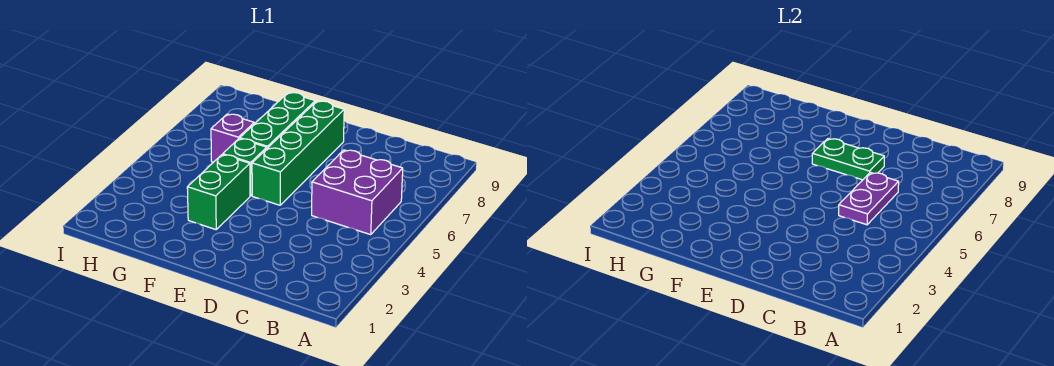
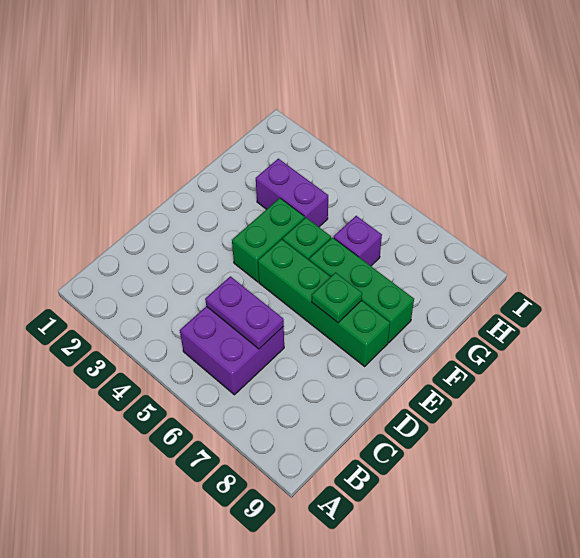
green plate D7:E7 level 2 -> green plate E7 level 2
green brick F3:F4 level 1 -> green brick E4:F4 level 1
none -> purple brick G3:G4 level 1

